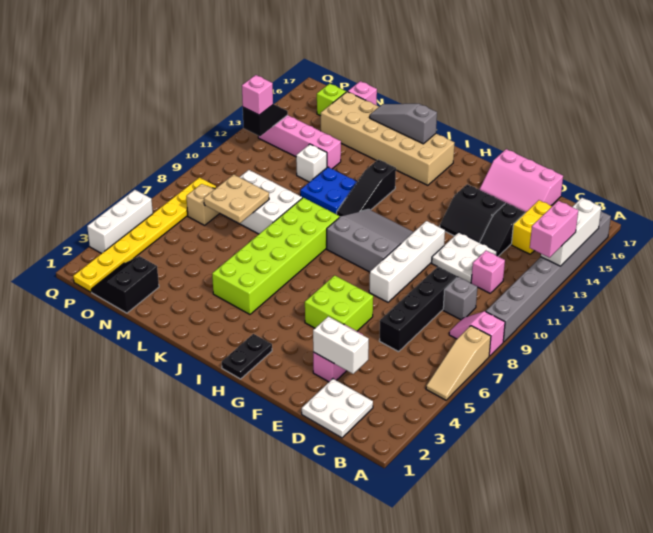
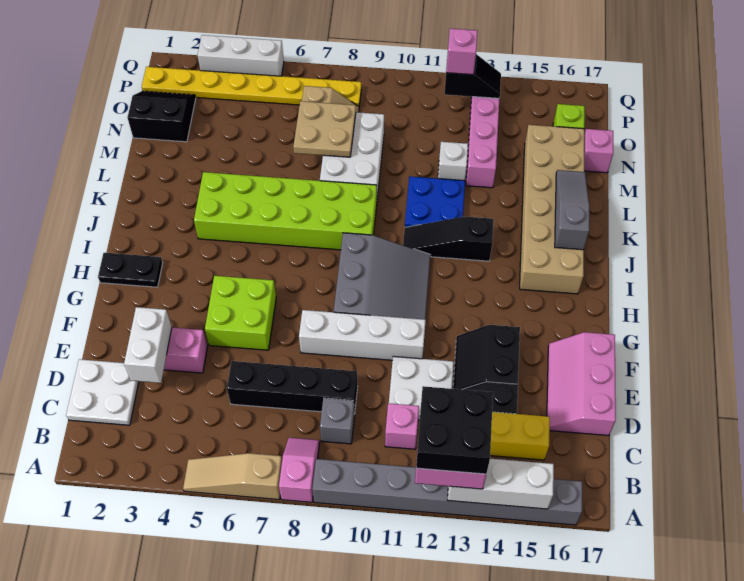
none -> black brick A12:B13 level 4

